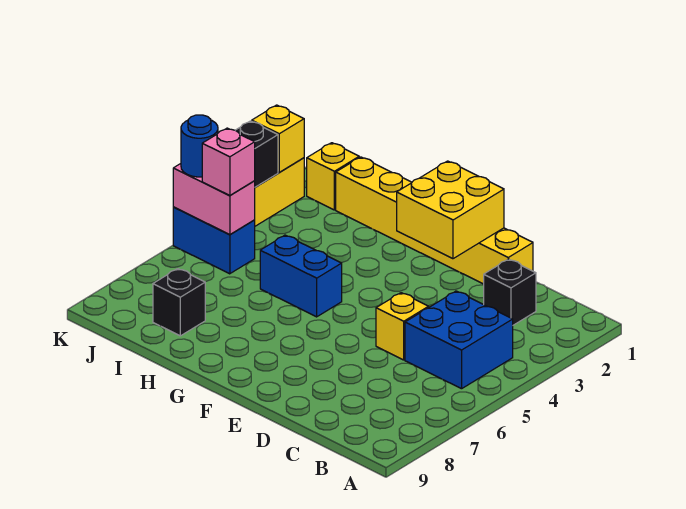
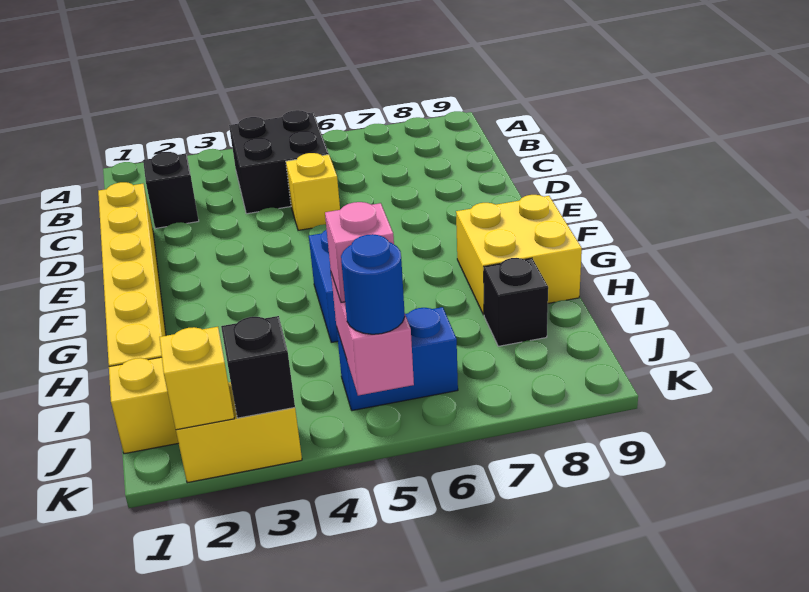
blue brick B4:C5 level 1 -> black brick B4:C5 level 1
yellow brick E1:F2 level 2 -> yellow brick G8:H9 level 1
blue brick J5:K5 level 1 -> blue brick J5:J6 level 1

